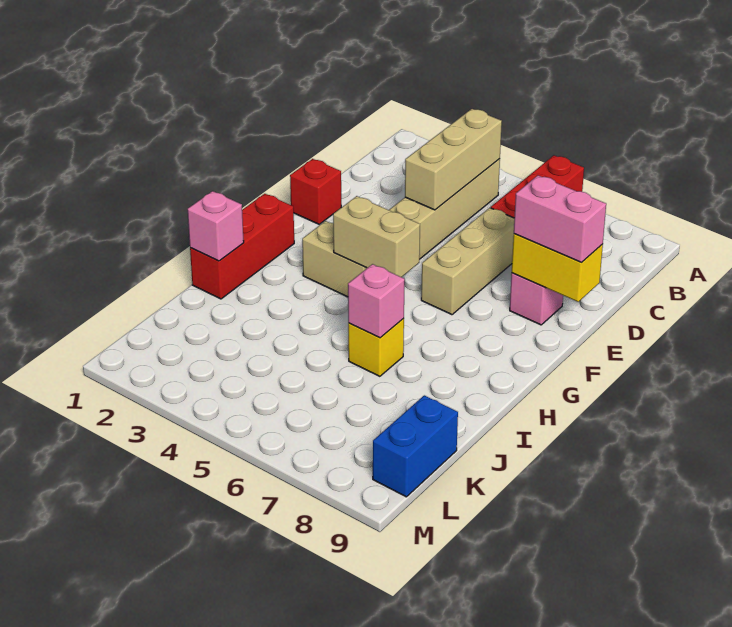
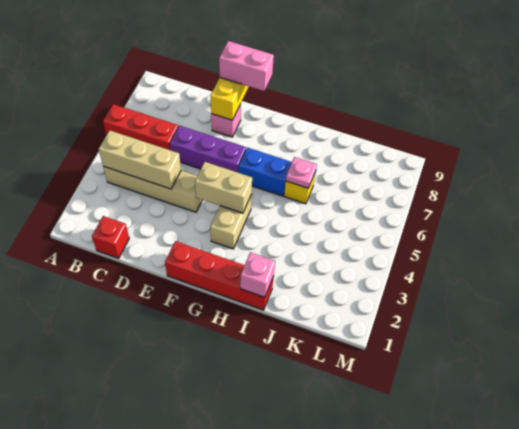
tan brick D6:F6 level 1 -> purple brick D6:F6 level 1
red brick E1 level 1 -> red brick C1 level 1
pink brick E8:E9 level 3 -> pink brick E9:F9 level 3
red brick G1:I1 level 1 -> red brick F1:I1 level 1
tan brick G4:G5 level 2 -> tan brick F4:G4 level 2
pink brick I6 level 2 -> pink plate I6 level 2
blue brick K9:L9 level 1 -> blue brick G6:H6 level 1

